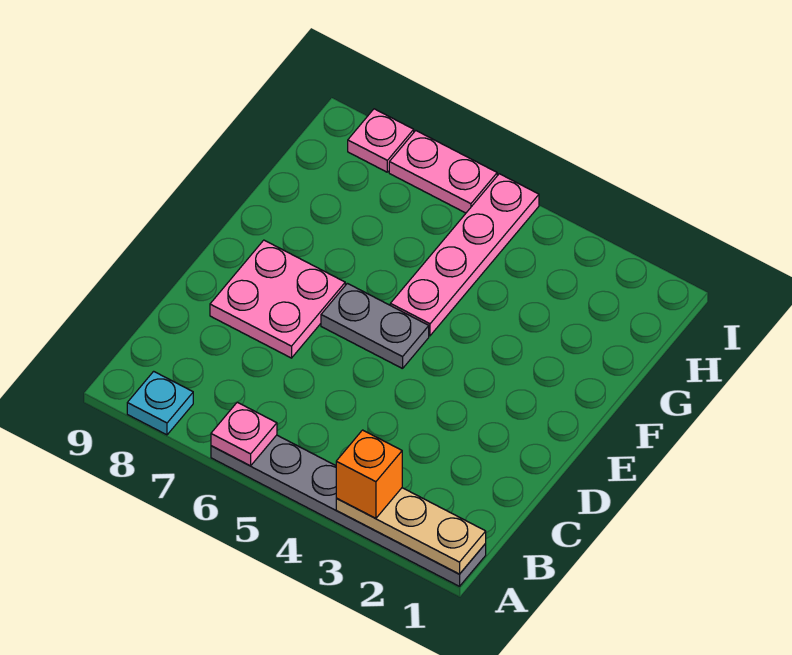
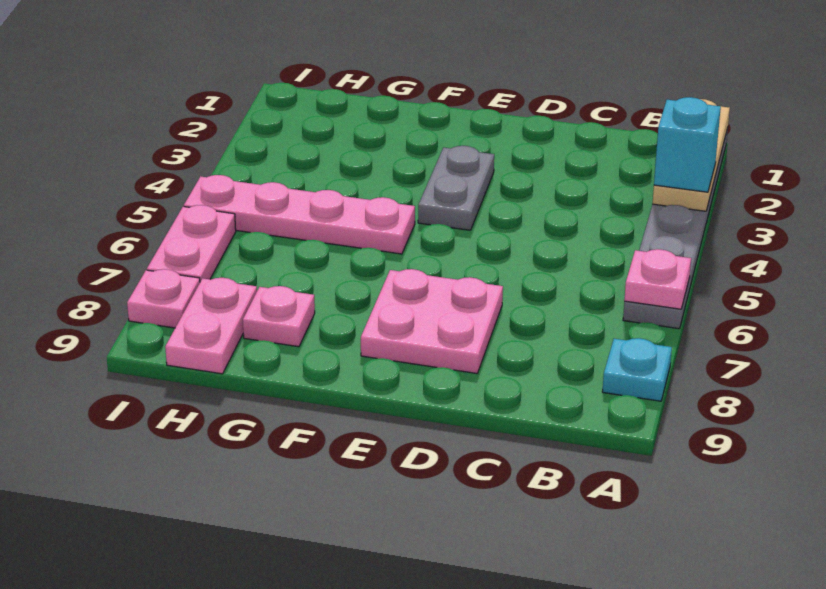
orange brick A3 level 3 -> cyan brick A3 level 3
grey plate E5:E6 level 1 -> grey plate E3:E4 level 1
none -> pink plate G8 level 1
none -> pink plate H8:H9 level 1

